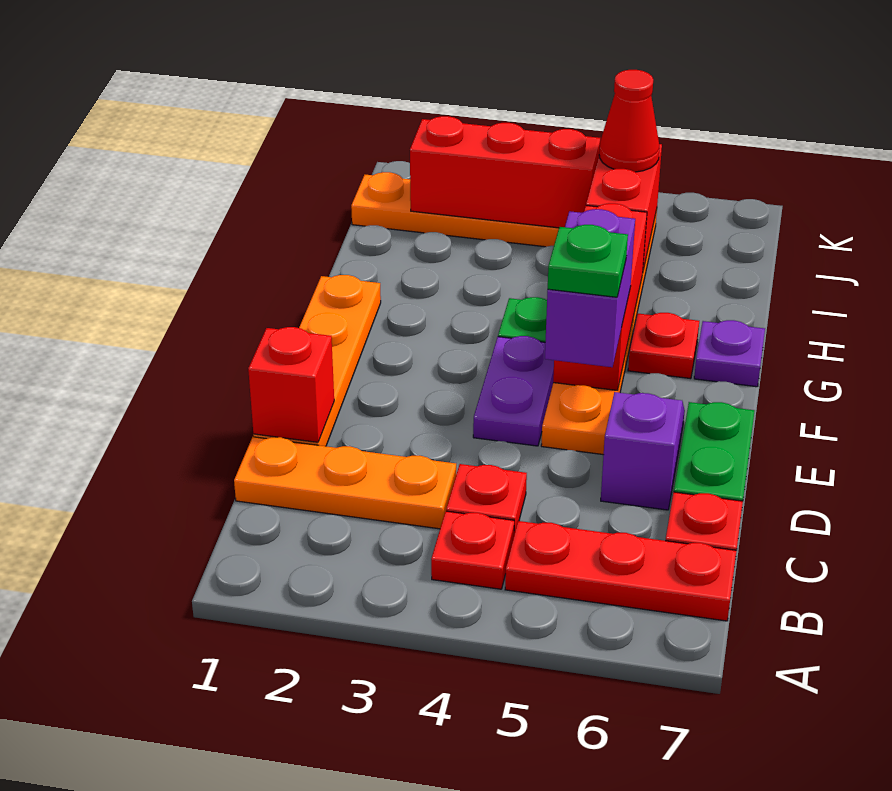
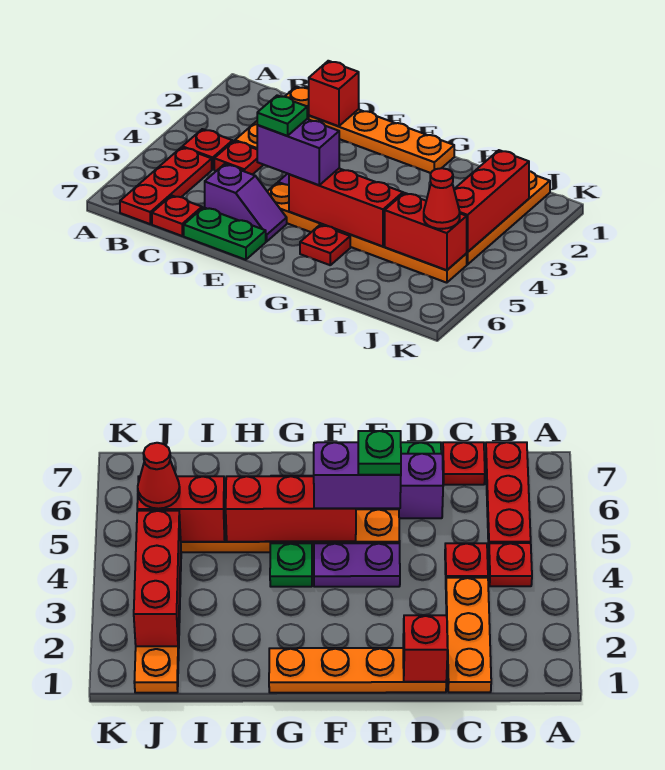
purple plate G7 level 1 -> none

